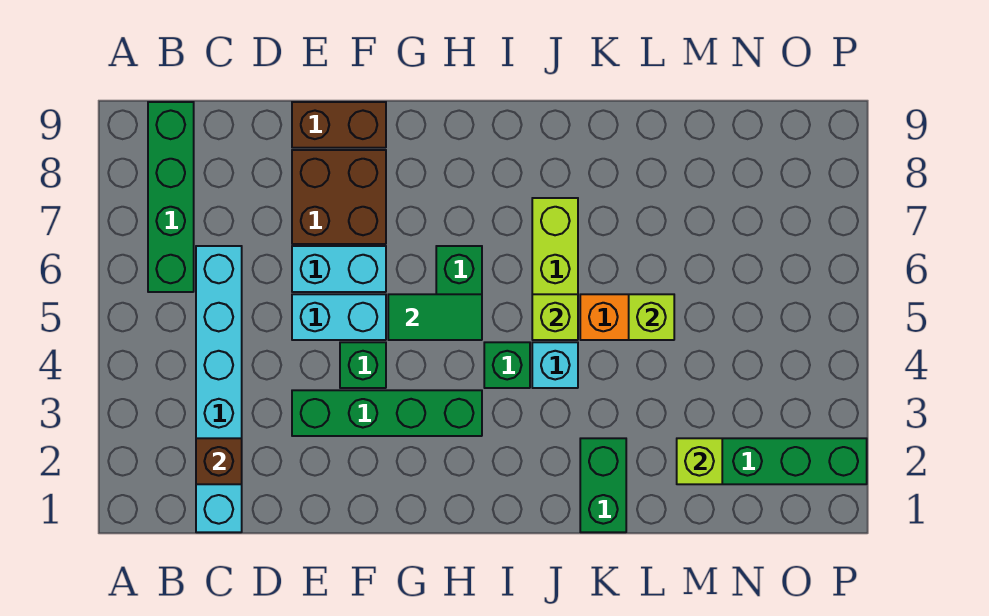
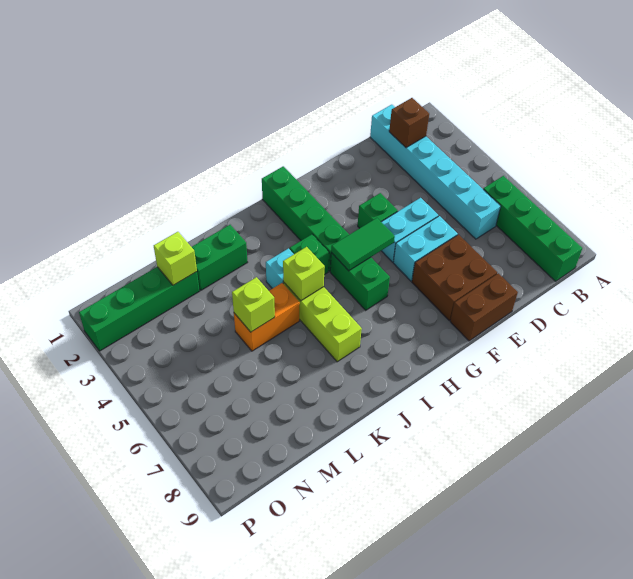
green brick E3:H3 level 1 -> green brick H1:H4 level 1
green brick K1:K2 level 1 -> green brick K2:L2 level 1

